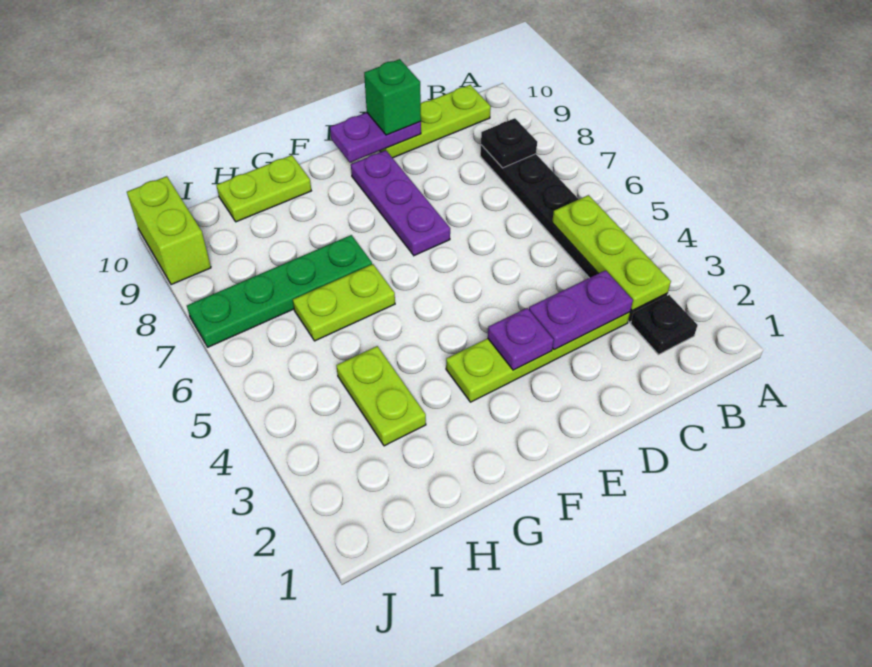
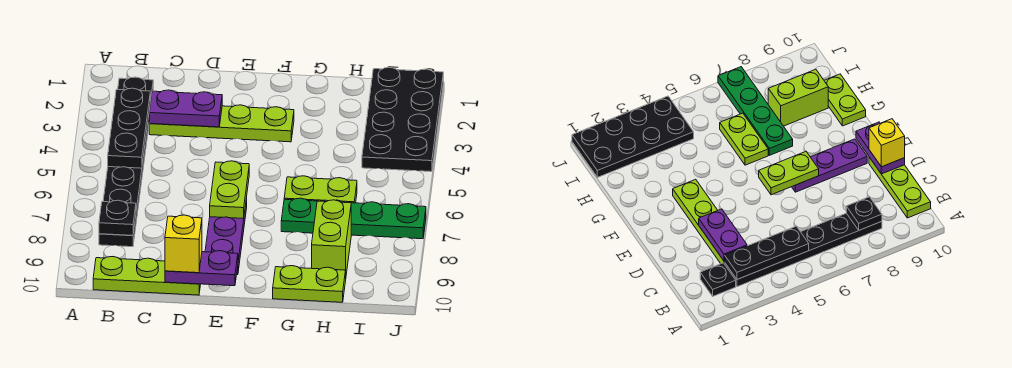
lime plate B3:B5 level 2 -> black plate B3:B5 level 2
green brick D10 level 3 -> yellow brick D10 level 3
purple plate E3 level 2 -> none
lime plate H3:H4 level 1 -> lime plate E6:E7 level 2
none -> black plate I1:J4 level 1
lime brick J9:J10 level 1 -> lime brick H8:H9 level 1

